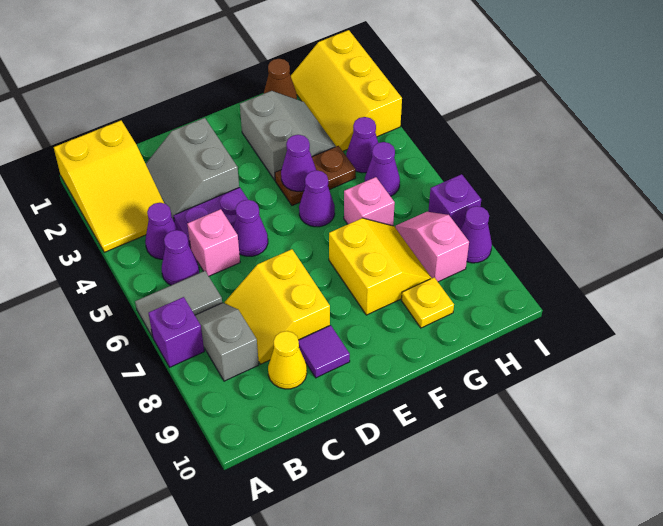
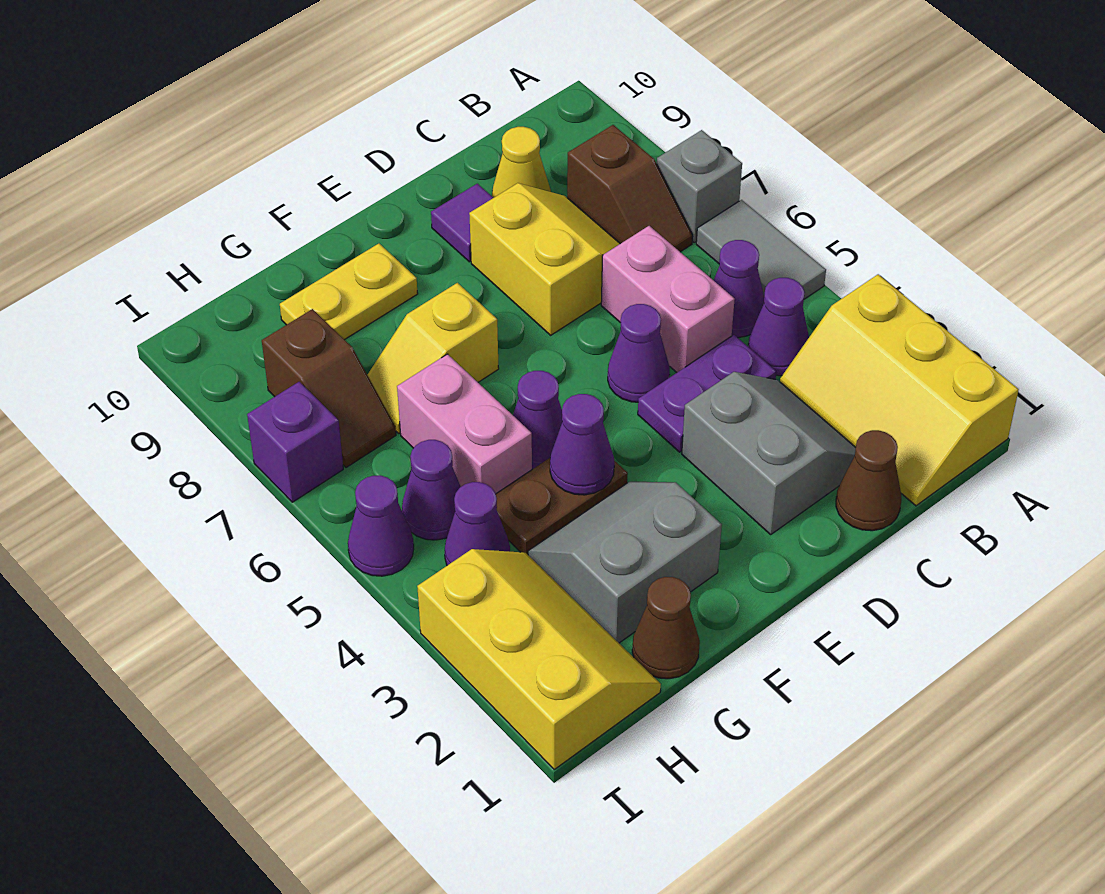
yellow slope A1:B3 level 1 top 1 -> yellow slope A1:B3 level 1 top A
grey tile A6:B6 level 1 -> grey tile A5:A6 level 1
purple brick A7 level 1 -> grey brick A7 level 1
grey slope B7:B8 level 1 top 8 -> brown slope B7:B8 level 1 top 8
none -> brown cone C1 level 1
pink brick C5 level 1 -> pink brick C5:C6 level 1
grey slope F2:G3 level 1 top F -> grey slope F2:G3 level 1 top 2
yellow slope F7:G8 level 1 top F -> yellow slope F7:G7 level 1 top F
pink brick G6 level 1 -> pink brick G5:G6 level 1
yellow plate G9 level 1 -> yellow plate F9:G9 level 1
pink slope H7:H8 level 1 top 8 -> brown slope H7:H8 level 1 top 8
purple cone I8 level 1 -> purple cone I5 level 1

